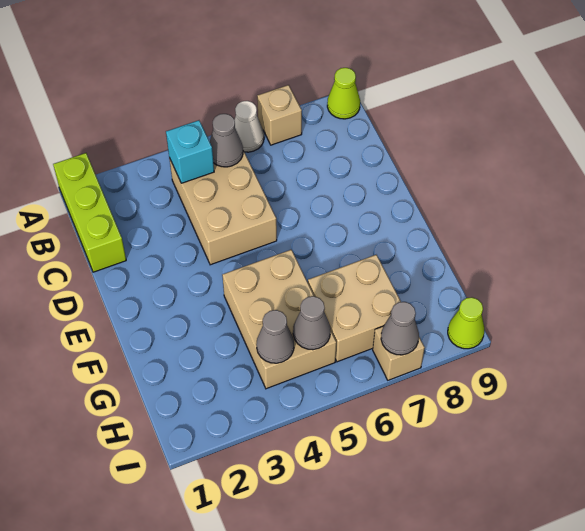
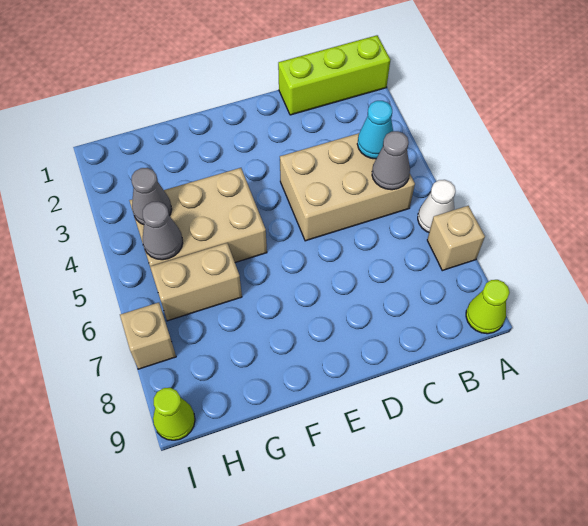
cyan brick B4 level 2 -> cyan cone B4 level 2
tan brick G6:H7 level 1 -> tan brick G6:H6 level 1
grey cone I7 level 2 -> none

